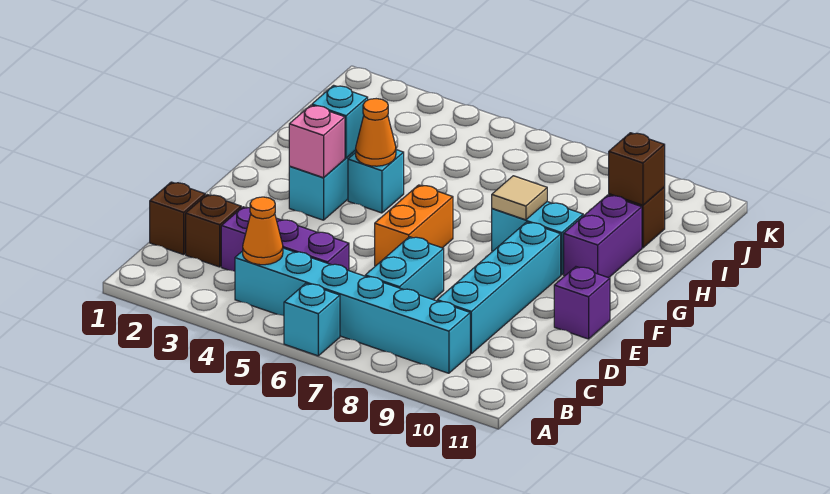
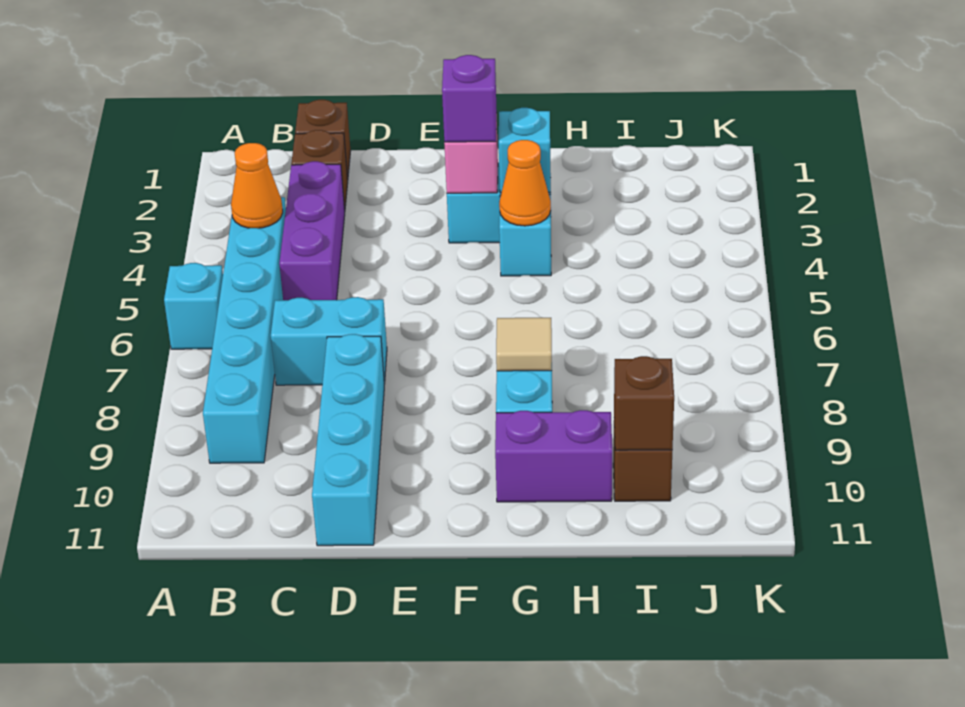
cyan brick C9:F9 level 1 -> cyan brick D8:D11 level 1
orange brick E6:F6 level 1 -> none
purple brick E11 level 1 -> purple brick F3 level 3

